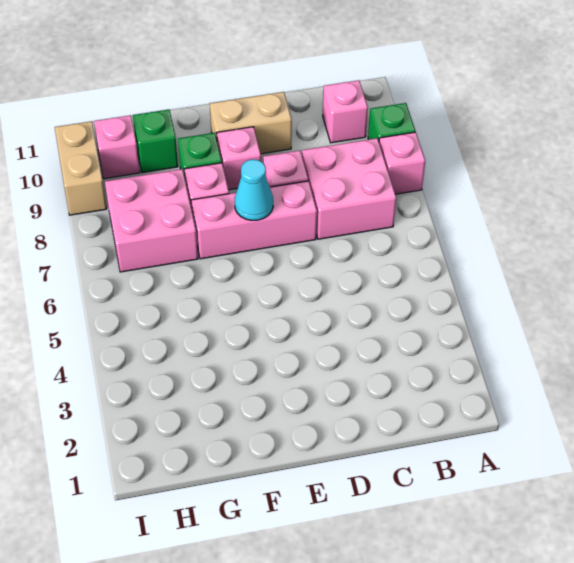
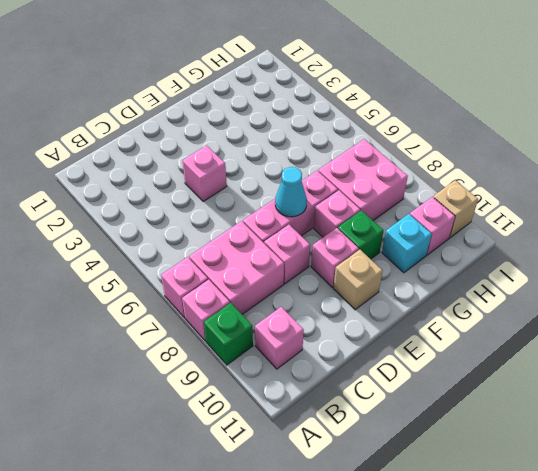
none -> pink brick A7 level 1
none -> pink brick D4 level 1
tan brick D10:E10 level 1 -> tan brick E10 level 1
green brick G10 level 1 -> cyan brick G10 level 1
tan brick I9:I10 level 1 -> tan brick I10 level 1

